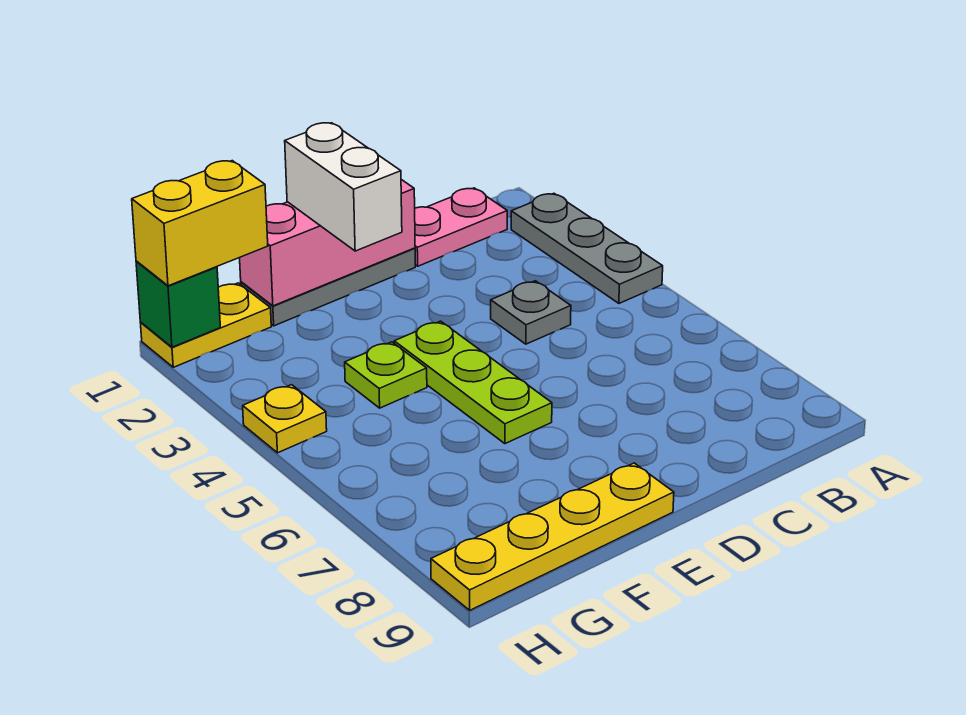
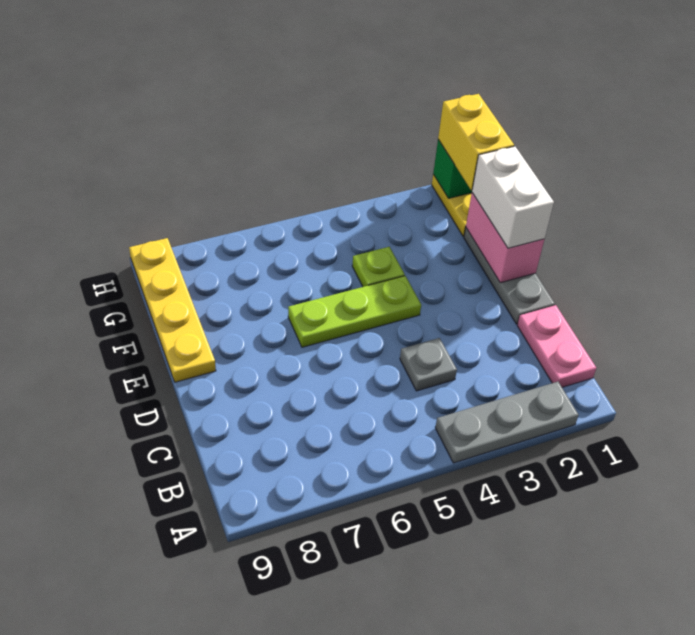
pink brick D1:F1 level 2 -> pink brick E1:F1 level 2
white brick E1:E2 level 3 -> white brick E1:F1 level 3
yellow plate H4 level 1 -> none

